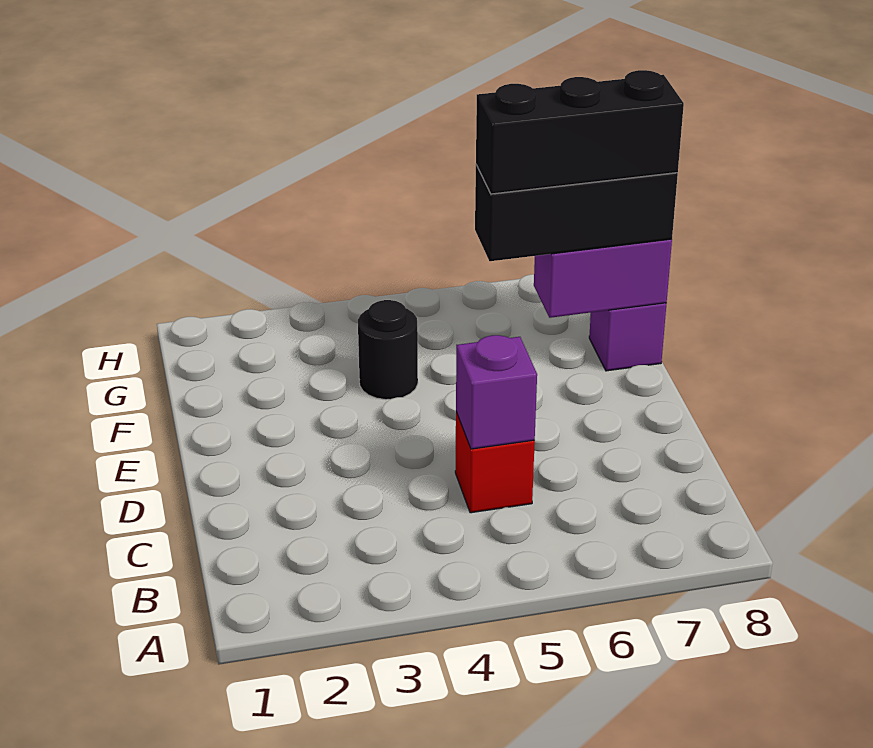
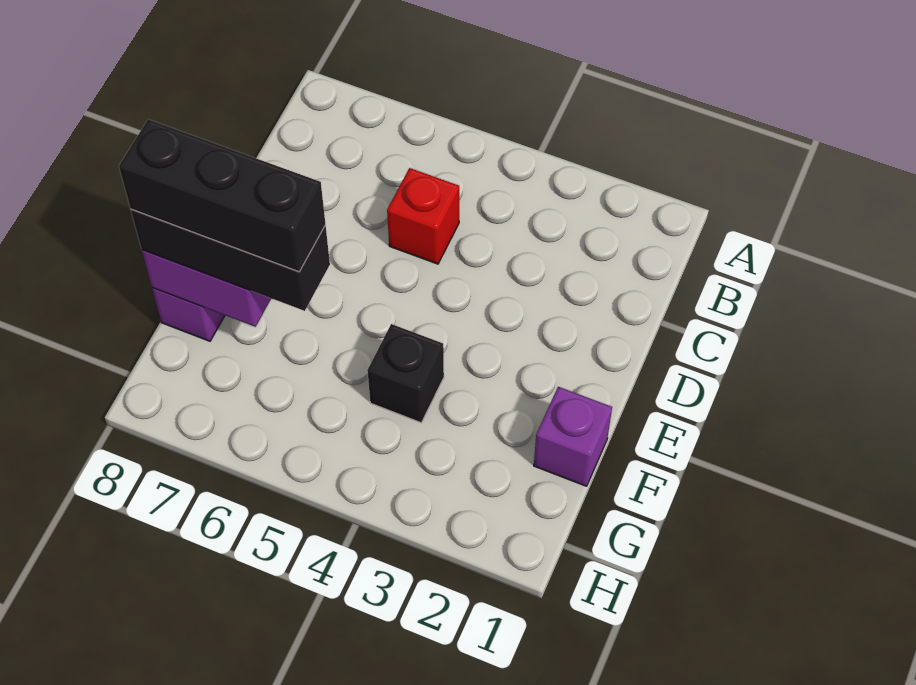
purple brick C5 level 2 -> purple brick F1 level 1
black round brick F4 level 1 -> black brick F4 level 1

